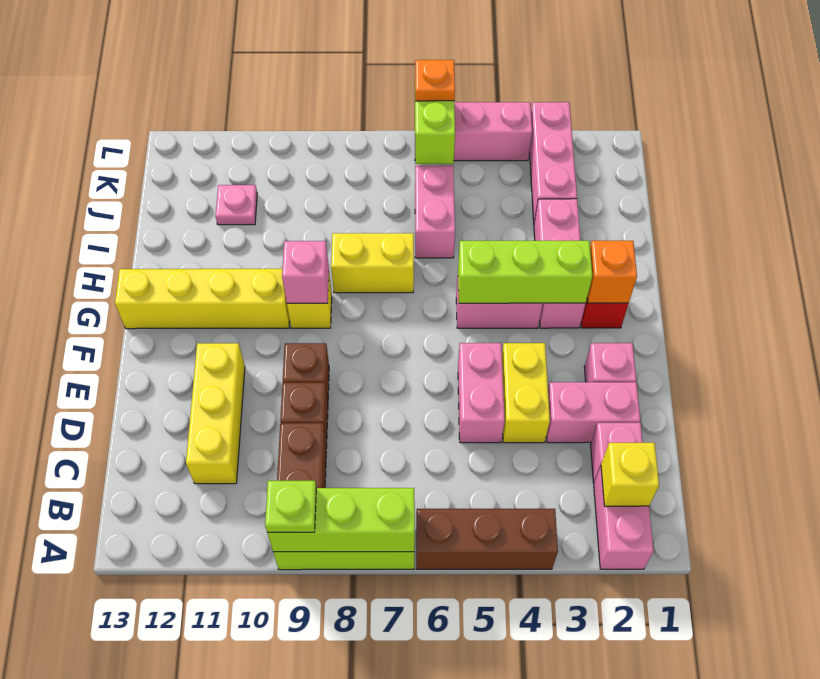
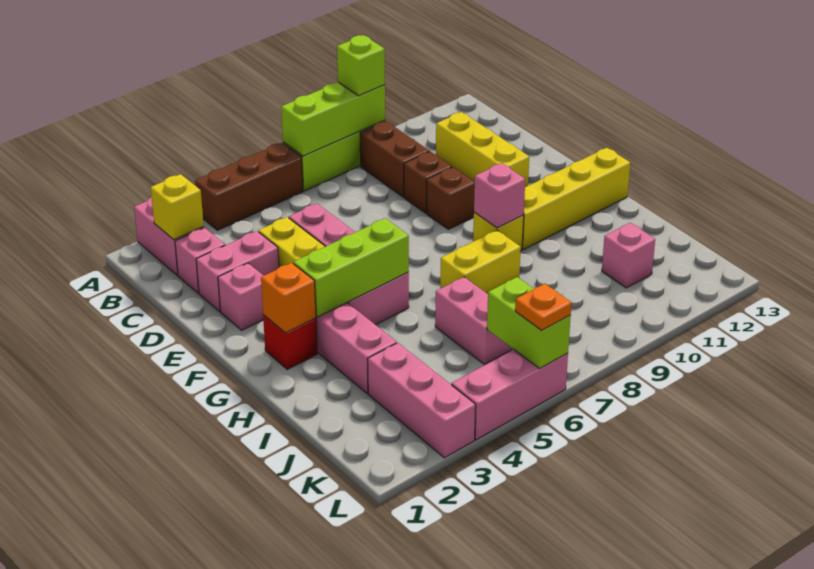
lime plate A9 level 3 -> lime brick A9 level 3
pink plate J11 level 1 -> pink brick J11 level 1

